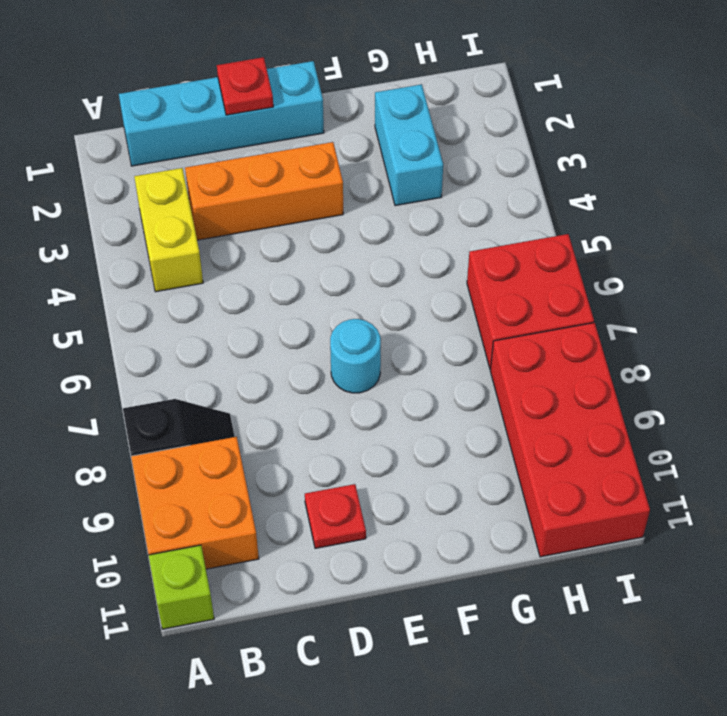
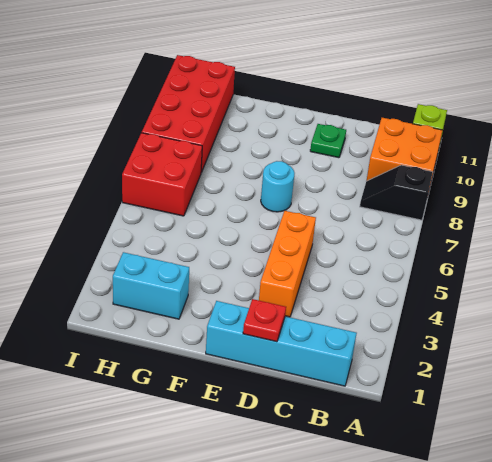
yellow brick B3:B4 level 1 -> none
orange brick C3:E3 level 1 -> orange brick D3:D5 level 1
red plate D10 level 1 -> green plate D10 level 1
cyan brick G2:G3 level 1 -> cyan brick G2:H2 level 1

